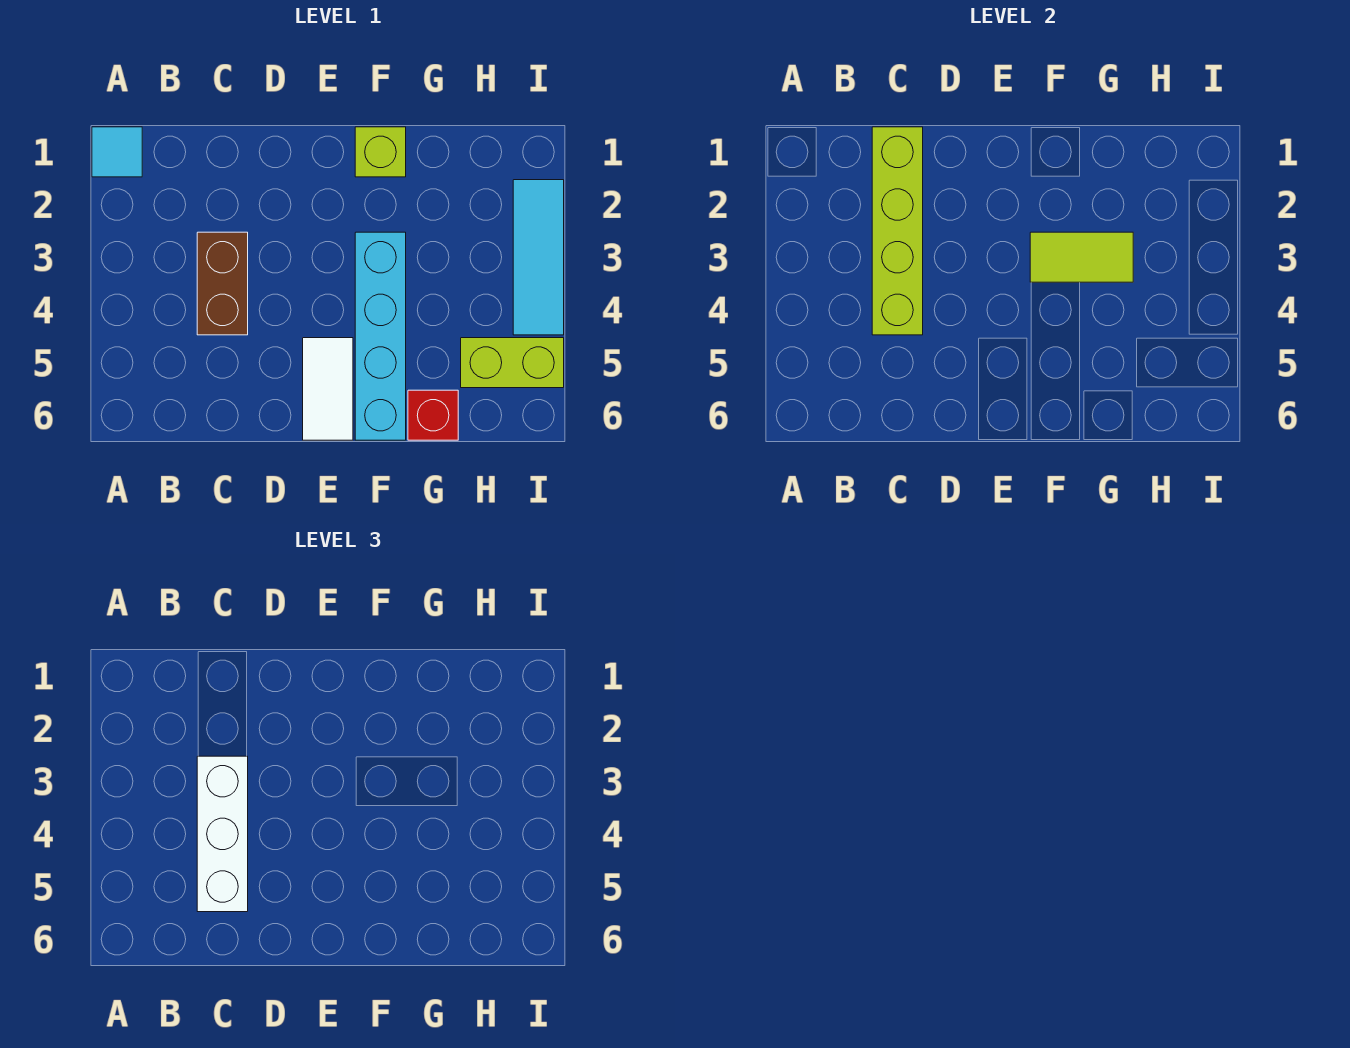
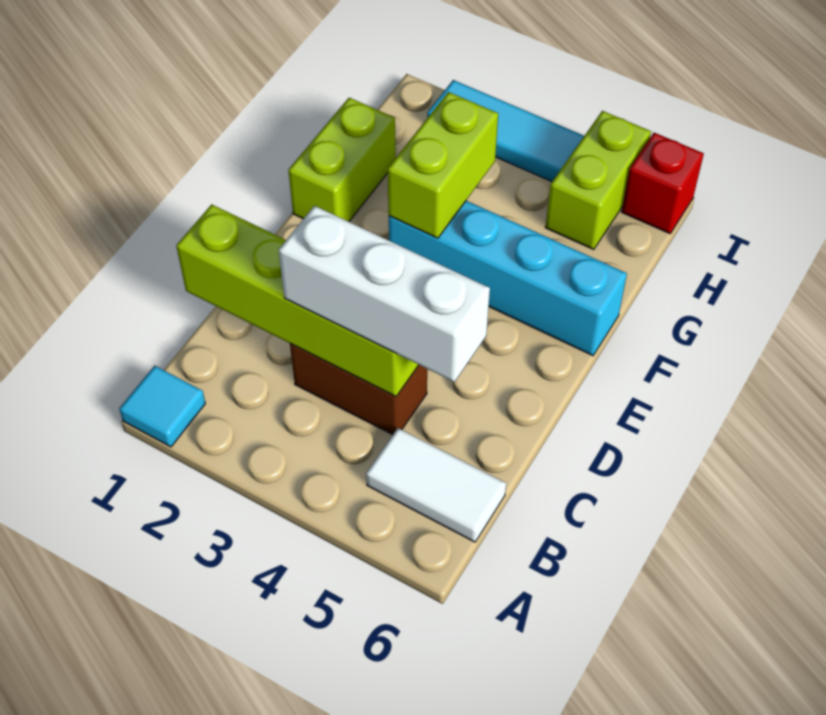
white tile E5:E6 level 1 -> white tile B5:B6 level 1
lime brick F1 level 1 -> lime brick F1:G1 level 1
lime tile F3:G3 level 2 -> lime brick F3:G3 level 2
red brick G6 level 1 -> red brick I6 level 1

